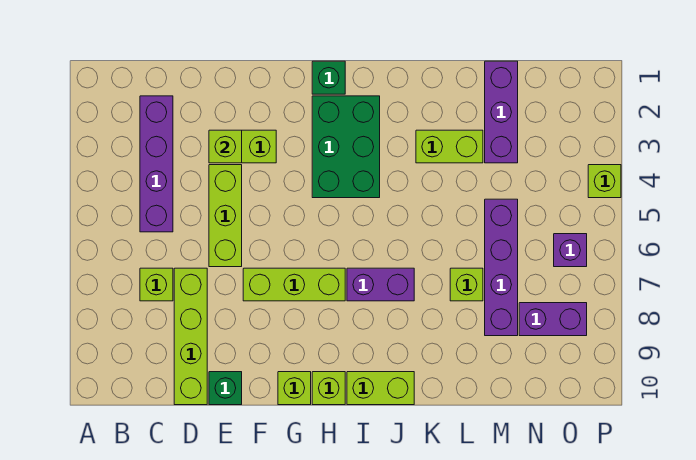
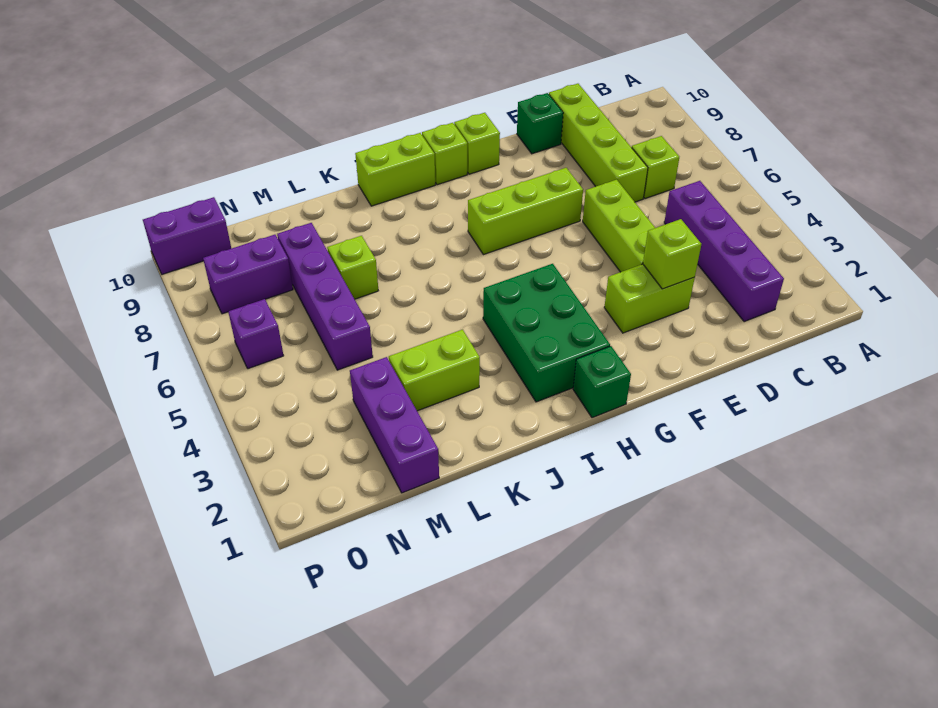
purple brick I7:J7 level 1 -> purple brick O10:P10 level 1
lime brick P4 level 1 -> none

